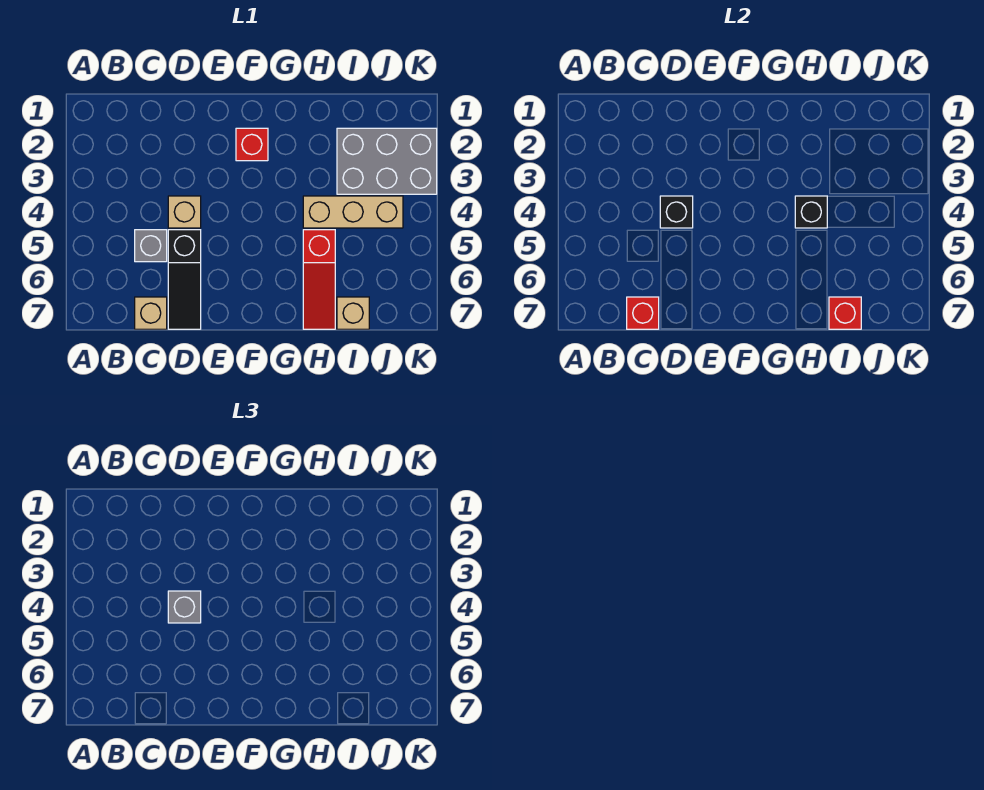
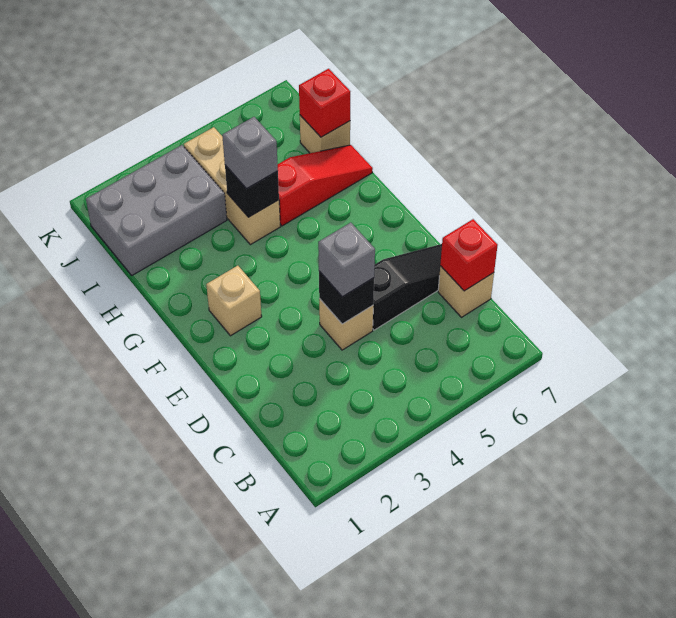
grey brick C5 level 1 -> grey brick H4 level 3
red brick F2 level 1 -> tan brick F2 level 1
grey brick I2:K3 level 1 -> grey brick I1:J3 level 1

